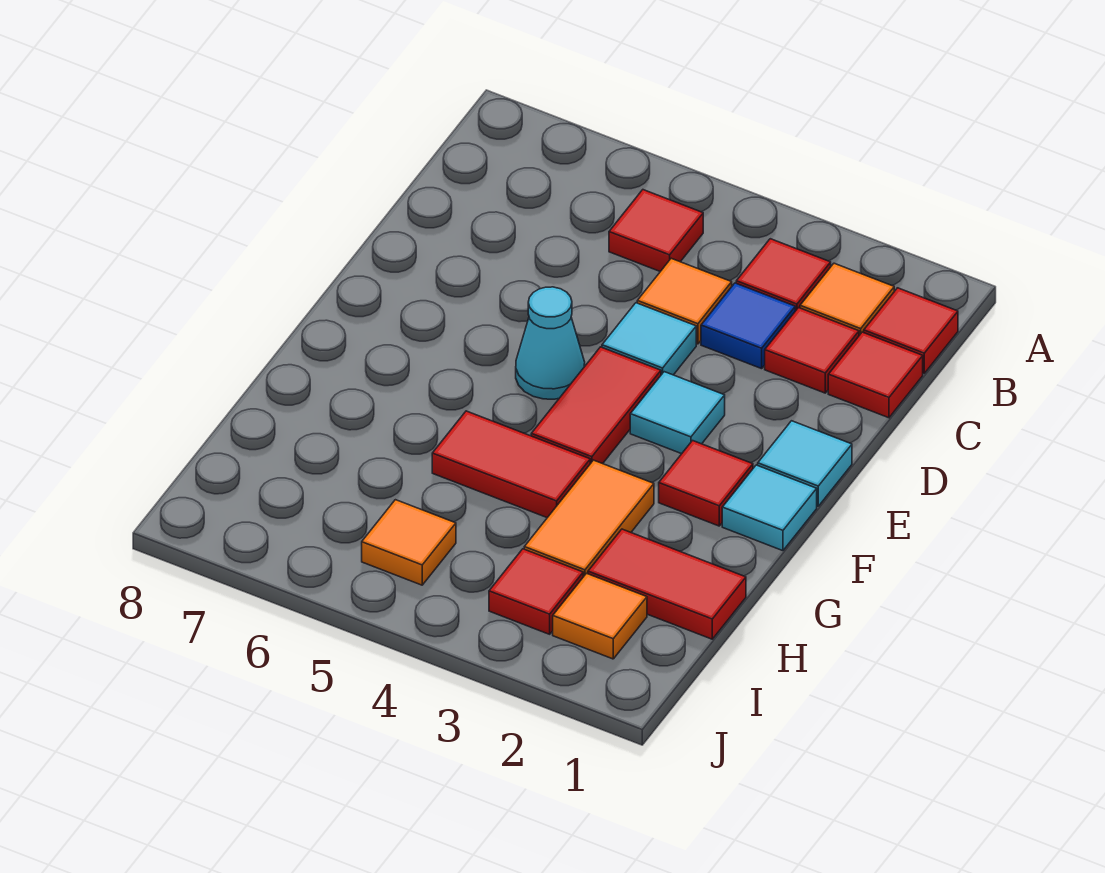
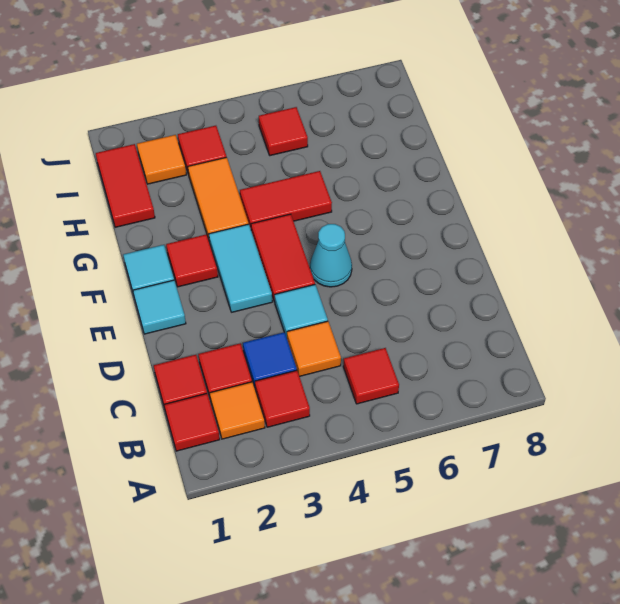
cyan tile E3 level 1 -> cyan tile E3:F3 level 1
red tile H1:H2 level 1 -> red tile H1:I1 level 1
orange tile I5 level 1 -> red tile I5 level 1

